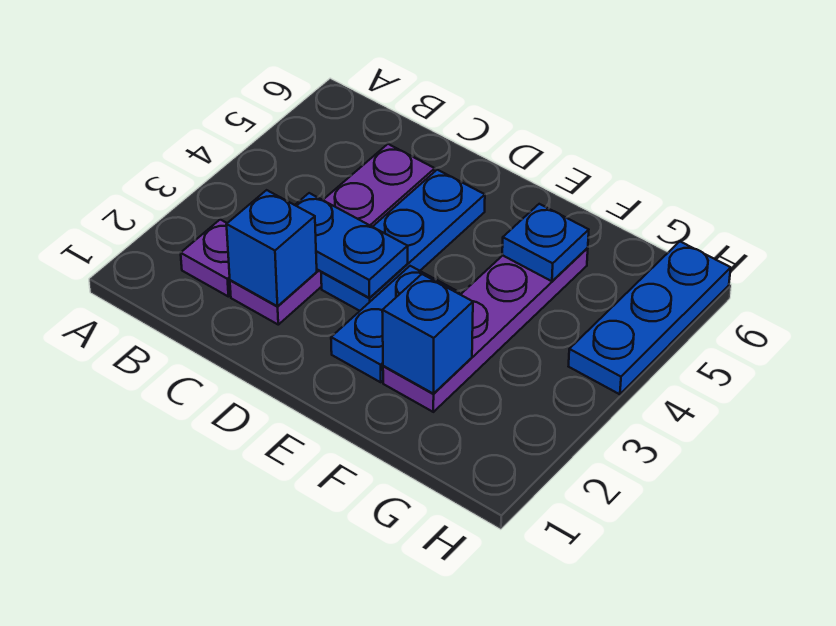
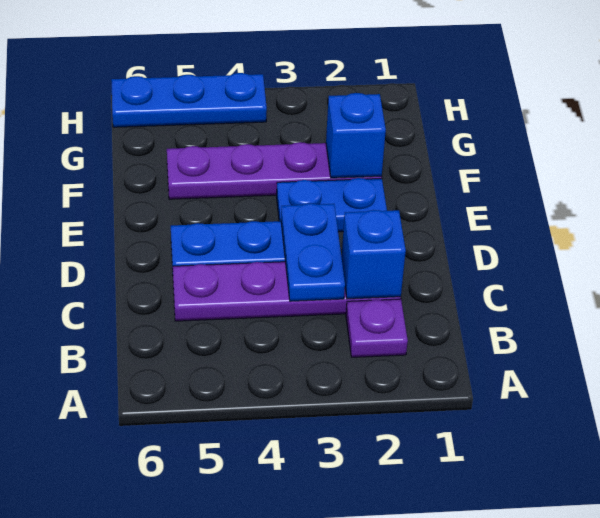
blue plate F5 level 2 -> none

